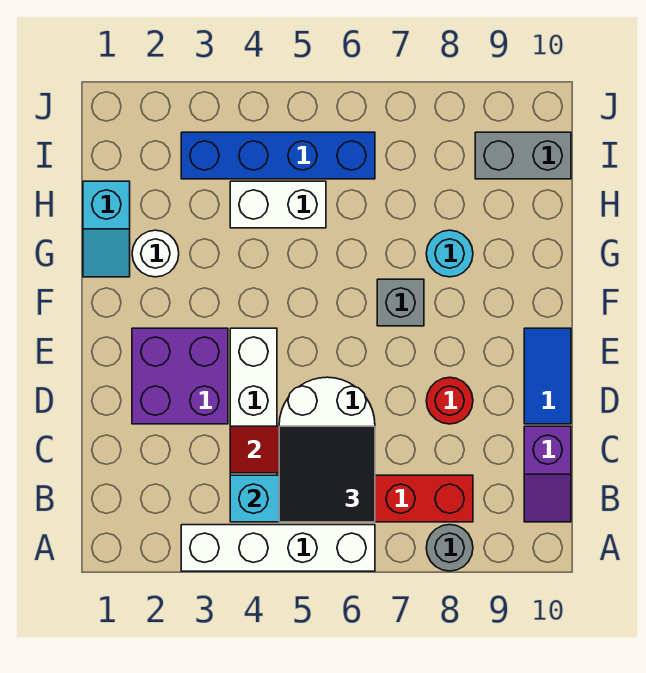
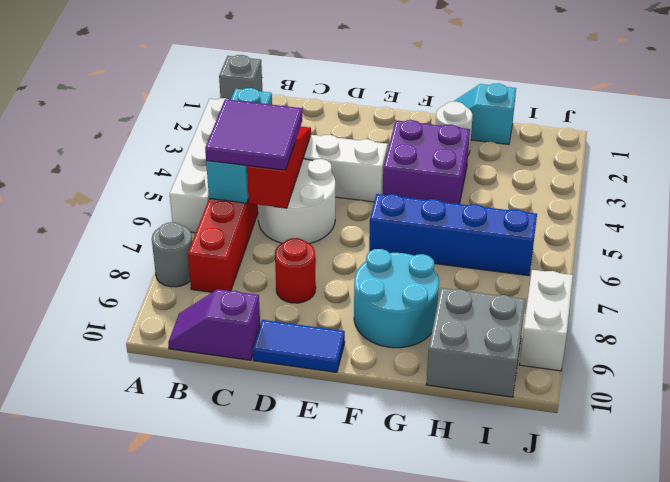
black tile B5:C6 level 3 -> purple tile B5:C6 level 3
purple brick D2:E3 level 1 -> purple brick F3:G4 level 1
grey brick F7 level 1 -> grey brick A1 level 1
cyan round brick G8 level 1 -> cyan round brick F8:G9 level 1
white brick H4:H5 level 1 -> white brick J8:J9 level 1
blue brick I3:I6 level 1 -> blue brick F6:I6 level 1
grey brick I9:I10 level 1 -> grey brick H9:I10 level 1

